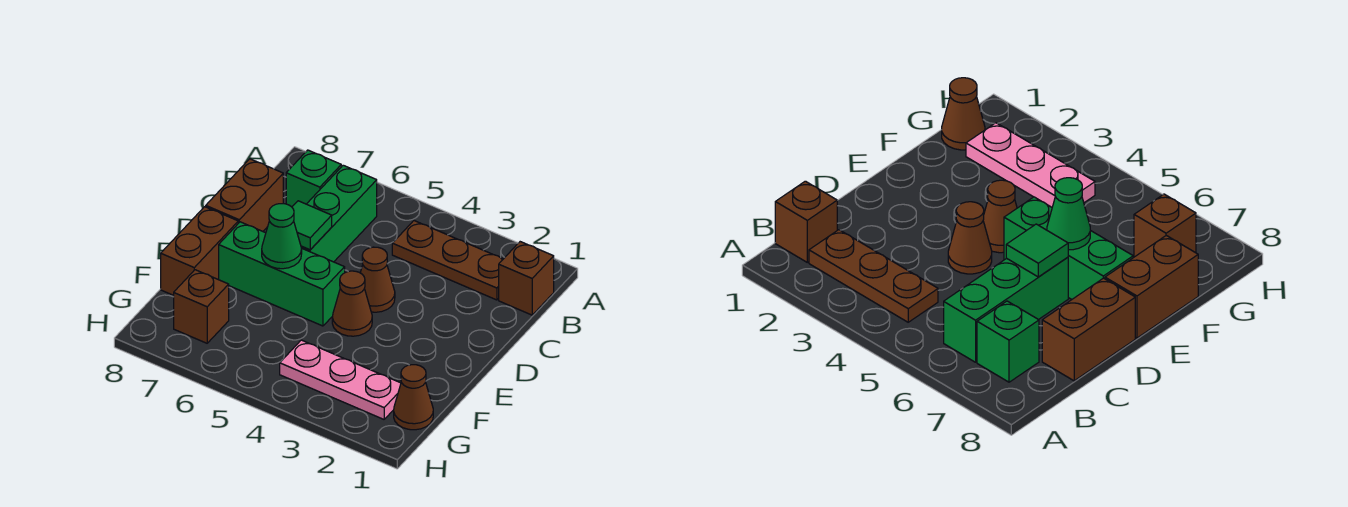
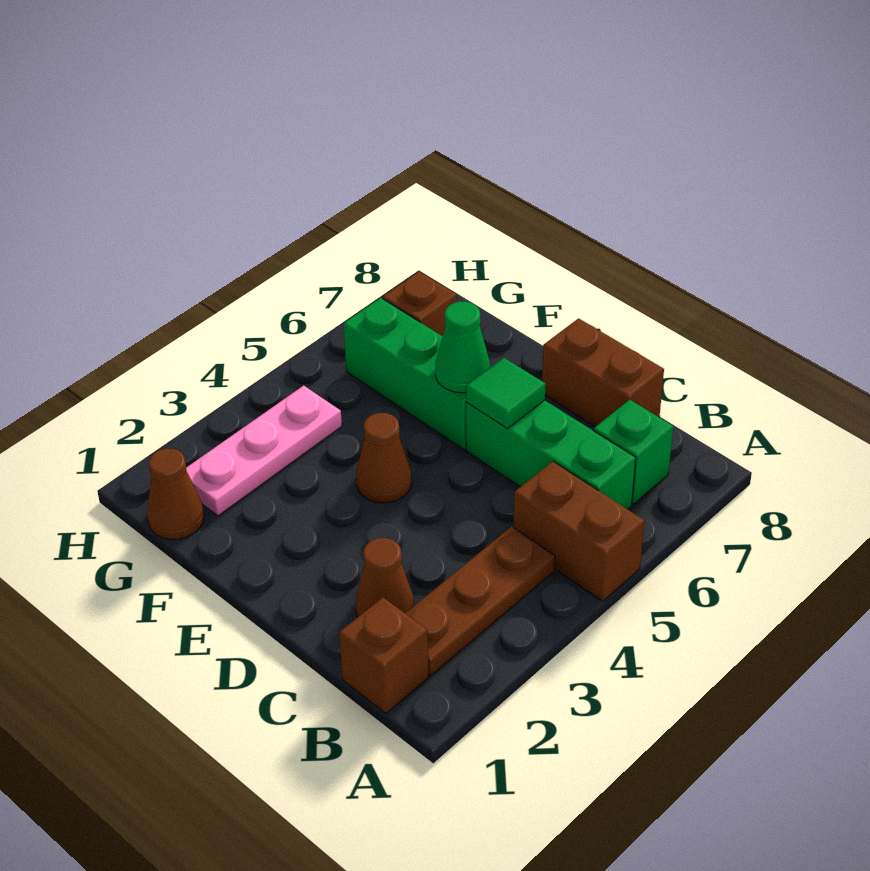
brown cone D4 level 1 -> brown cone C2 level 1
green brick E5:E7 level 1 -> green brick E6:G6 level 1
brown brick E8:F8 level 1 -> brown brick A5:B5 level 1

